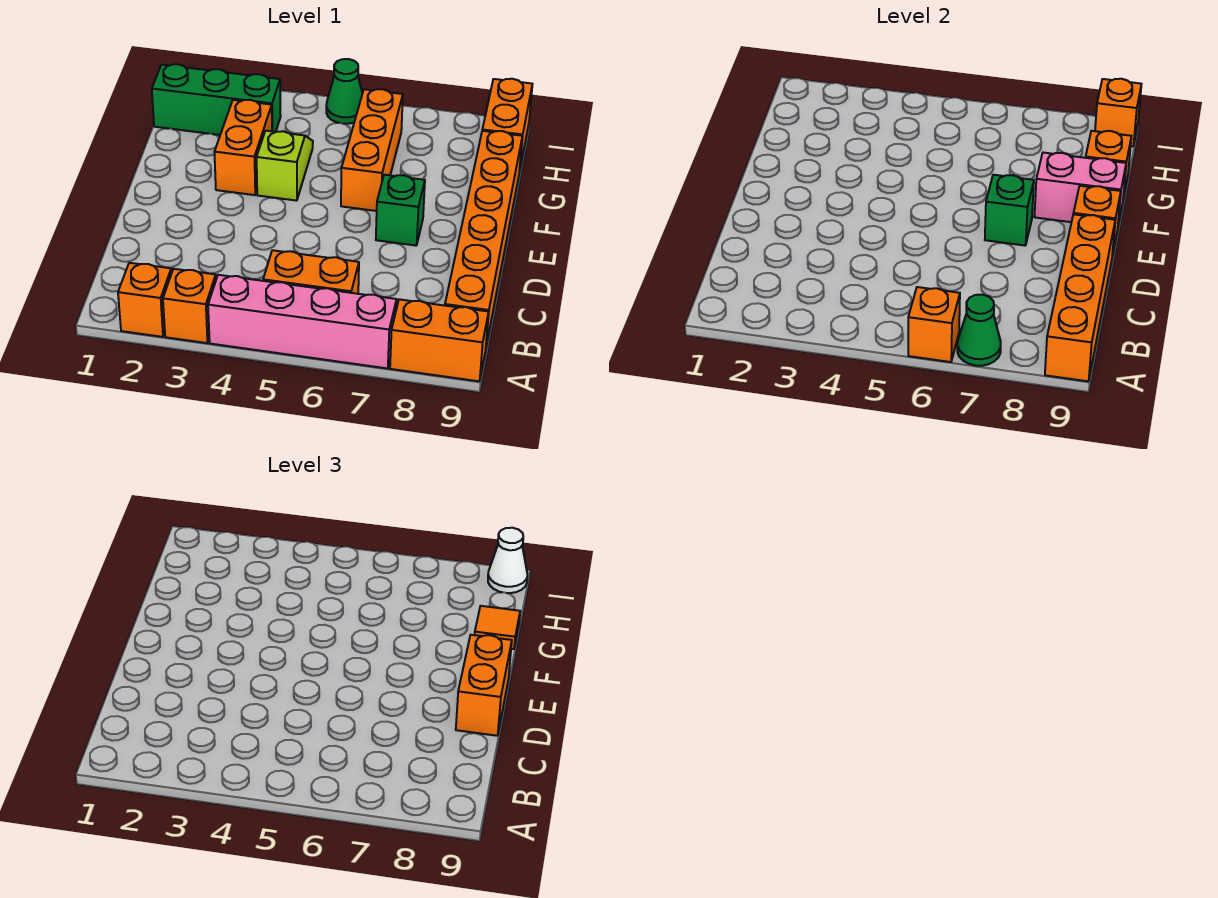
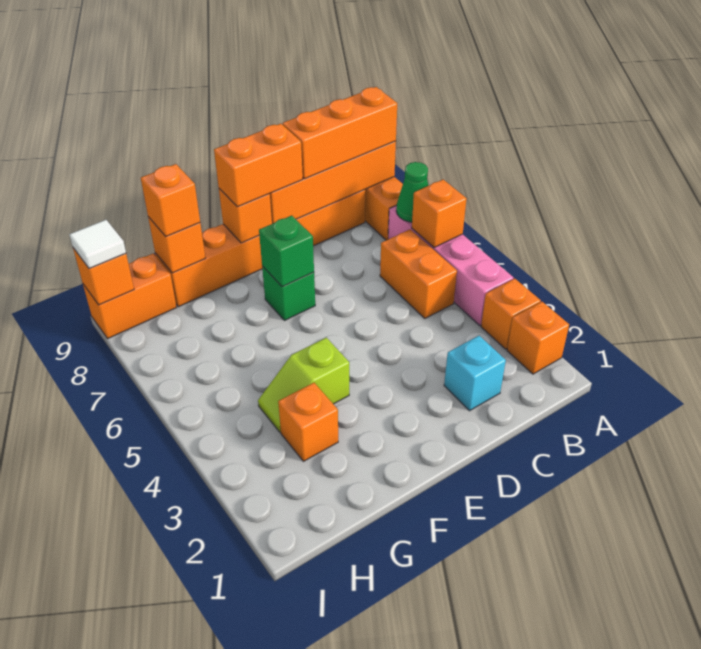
none -> cyan brick C2 level 1
orange brick F3:G3 level 1 -> orange brick G3 level 1
orange brick F6:H6 level 1 -> orange brick A9:C9 level 3
pink brick F8:F9 level 2 -> none
orange tile G9 level 3 -> orange brick G9 level 3
green brick H1:H3 level 1 -> none
green cone I5 level 1 -> none
white cone I9 level 3 -> white tile I9 level 3

